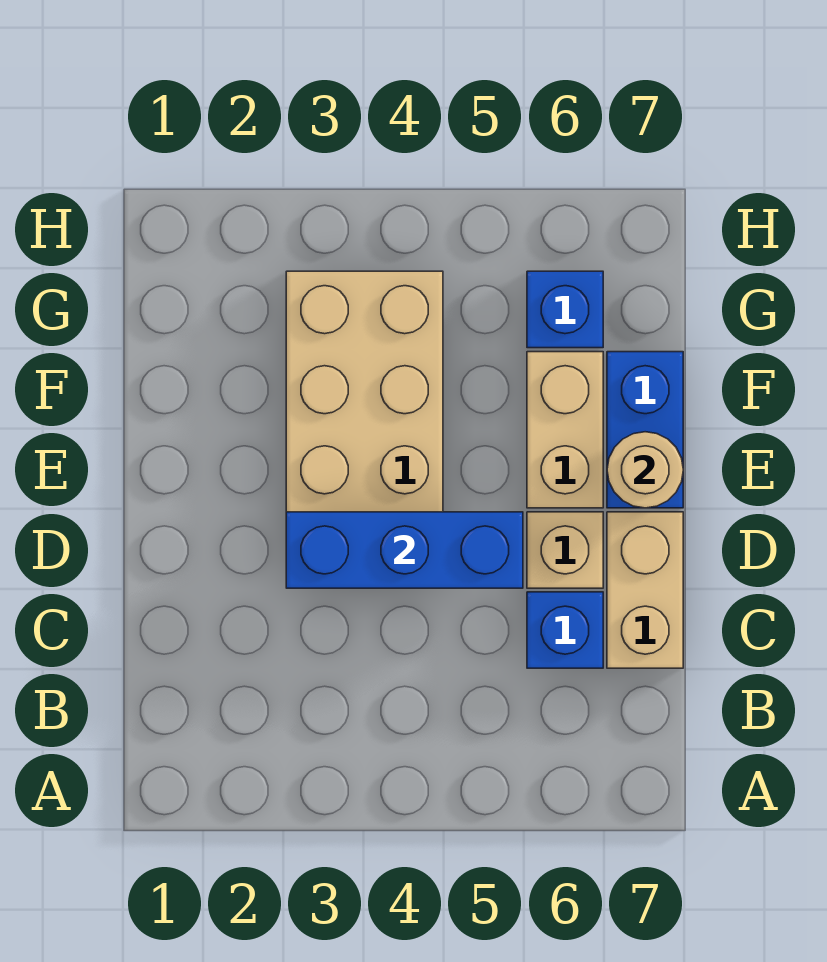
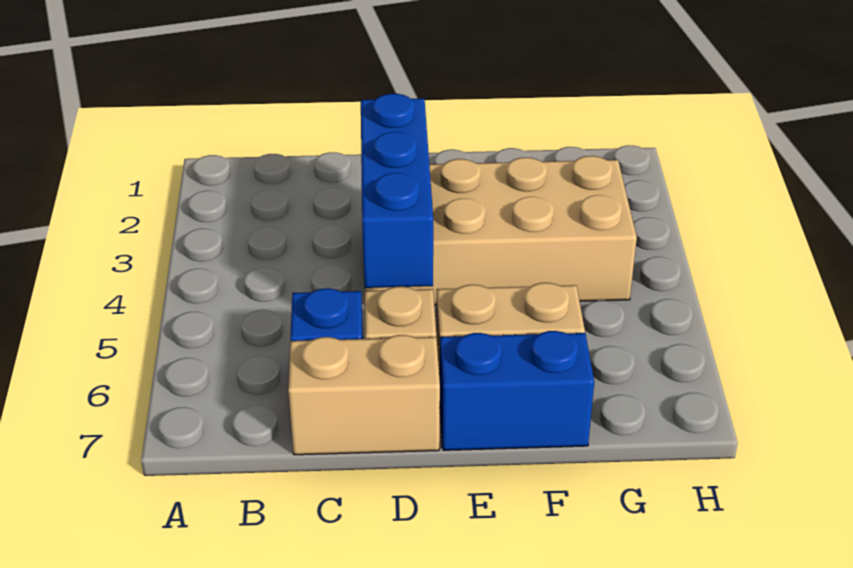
tan round brick E7 level 2 -> none
blue brick G6 level 1 -> none

